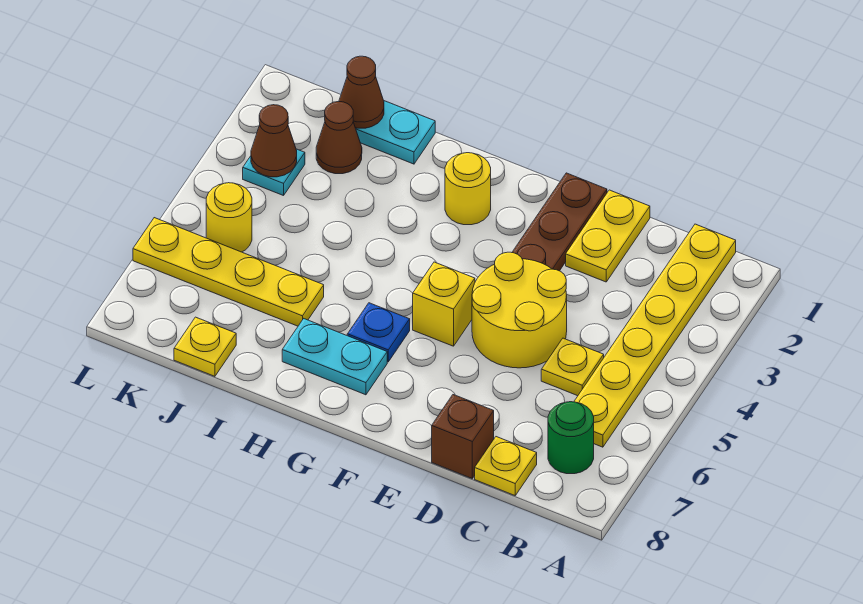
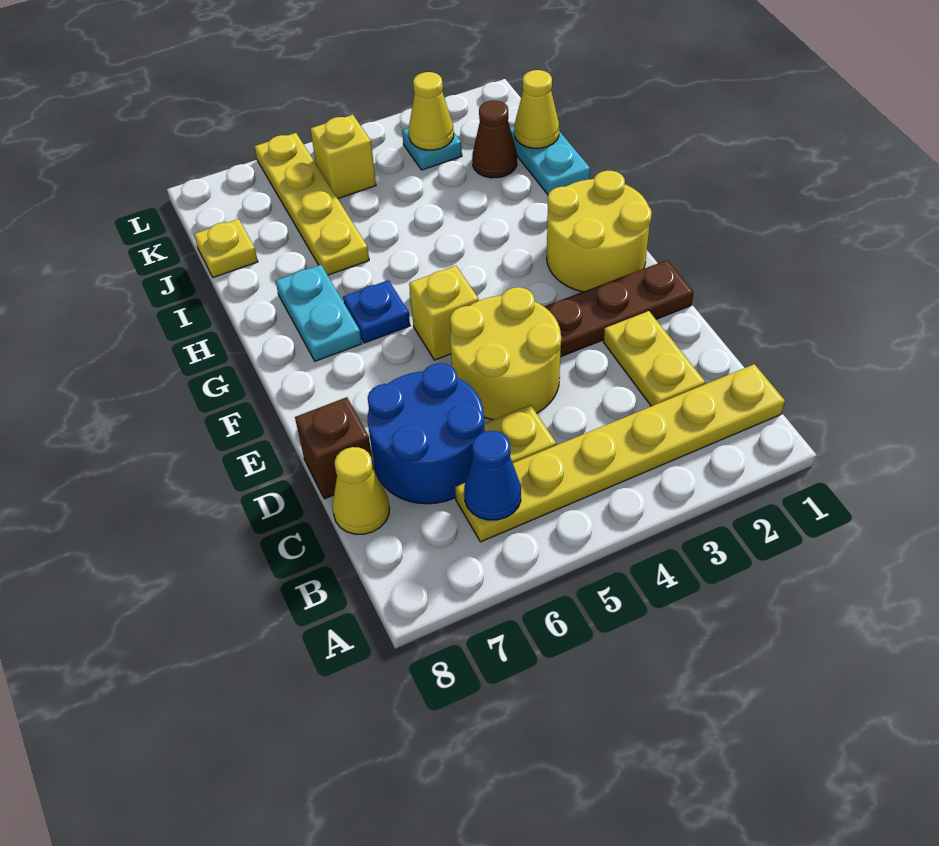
none -> blue cone B6 level 2
green round brick B7 level 1 -> none
none -> blue round brick C6:D7 level 1
yellow plate C8 level 1 -> yellow cone C8 level 1
yellow plate D1:D2 level 1 -> yellow plate C2:D2 level 1
yellow round brick G2 level 1 -> yellow round brick F1:G2 level 1
brown cone J1 level 2 -> yellow cone J1 level 2
brown cone K3 level 2 -> yellow cone K3 level 2
yellow round brick K5 level 1 -> yellow brick K5 level 1

